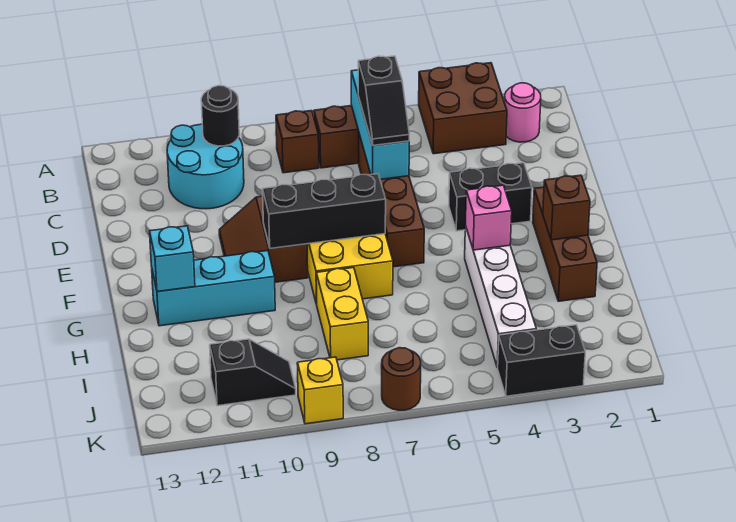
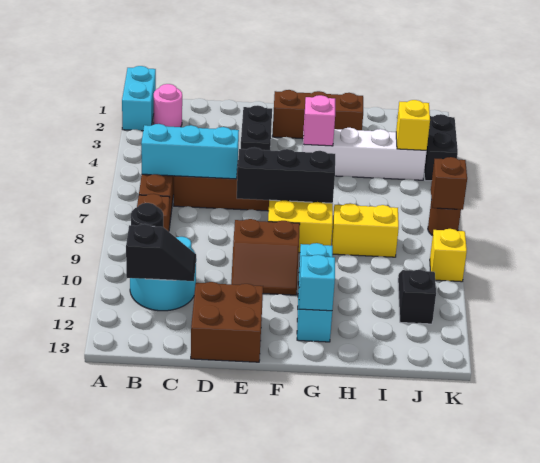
none -> cyan brick A1:A2 level 1
brown brick A3:B4 level 1 -> brown brick D12:E13 level 1
black slope C6:D6 level 3 top C -> black slope B11:C11 level 2 top B
black brick F7:F9 level 2 -> black brick E7:G7 level 2
brown brick G2 level 2 -> brown brick K7 level 2
none -> yellow brick J4 level 2

